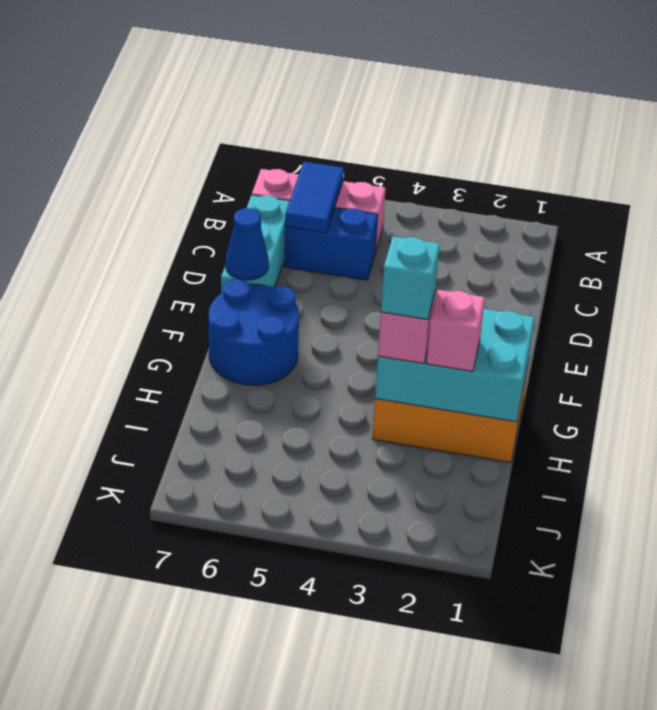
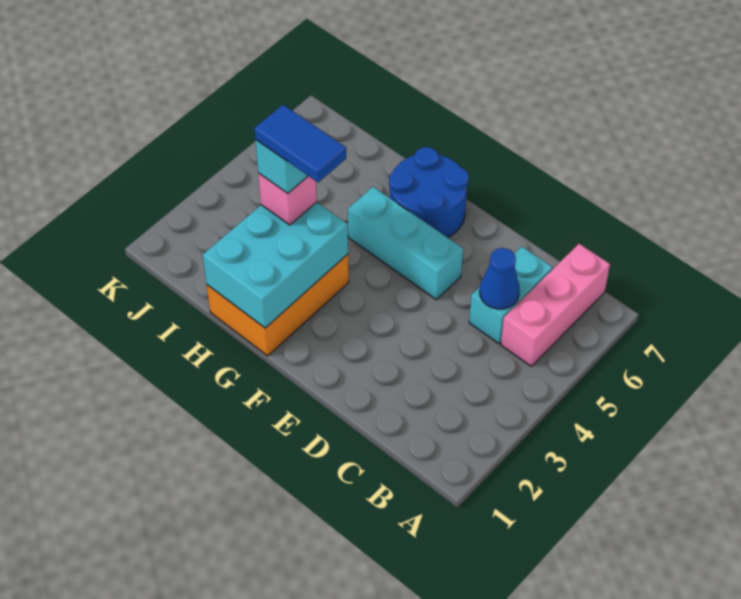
blue tile B6:C6 level 2 -> blue tile G3:H3 level 5
blue brick C5:C6 level 1 -> cyan brick C5:C6 level 1
cyan brick C7:E7 level 1 -> cyan brick E5:G5 level 1
blue cone E7 level 2 -> blue cone C5 level 2
pink brick H2 level 3 -> none

